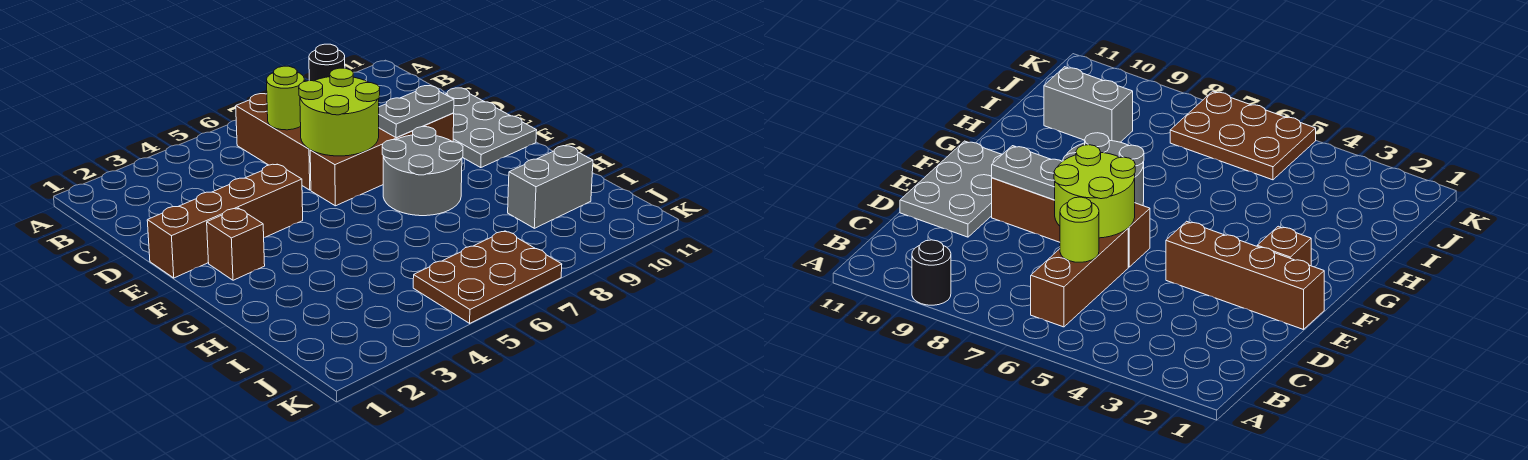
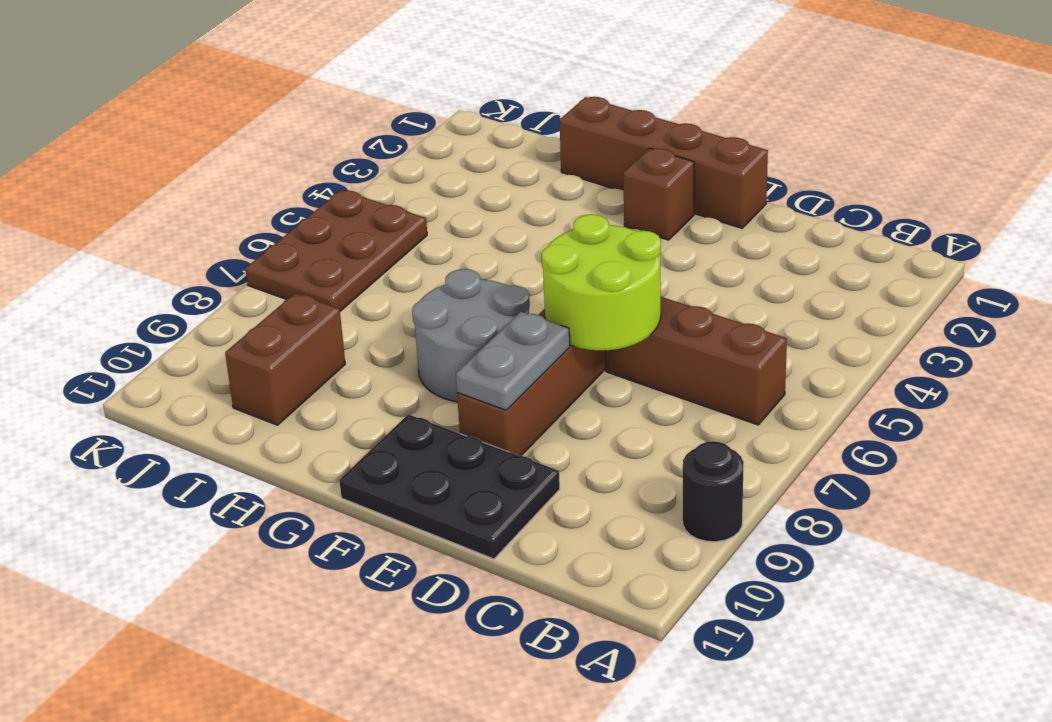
lime round brick C6 level 2 -> none
grey plate D10:F11 level 1 -> black plate D10:F11 level 1
brown brick E1:E4 level 1 -> brown brick E1:H1 level 1
grey brick I9:I10 level 1 -> brown brick I9:I10 level 1

